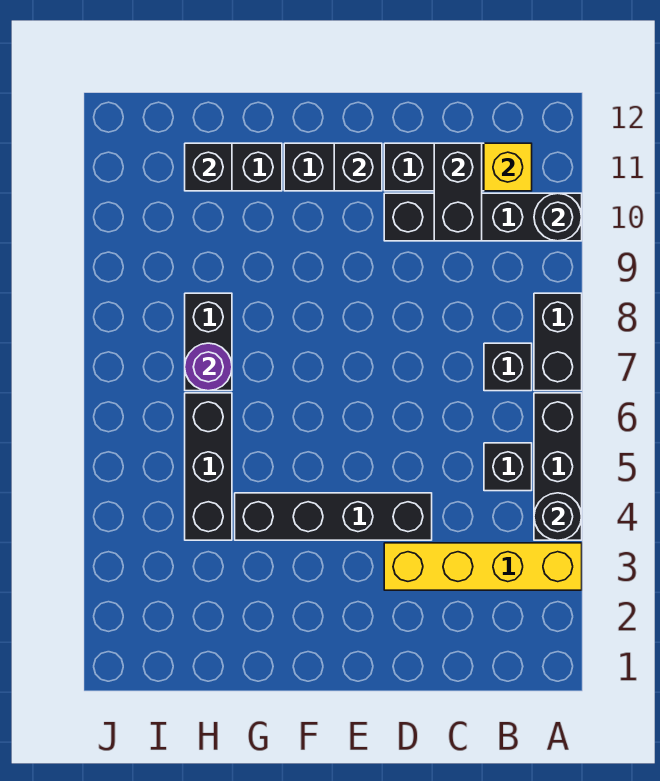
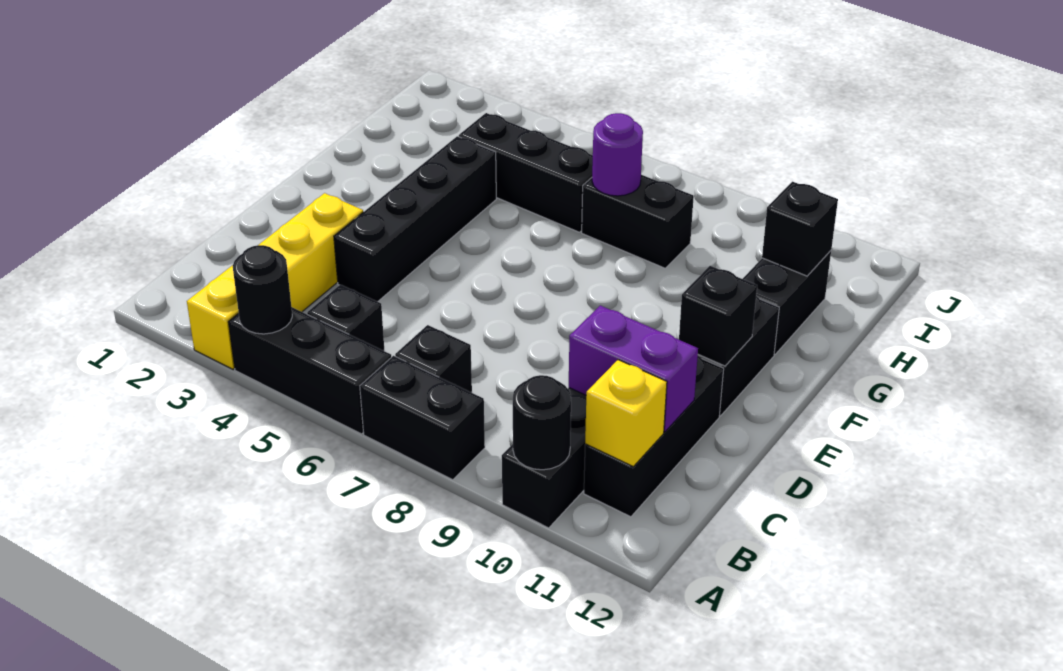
black brick C10:C11 level 2 -> purple brick C10:C11 level 2

